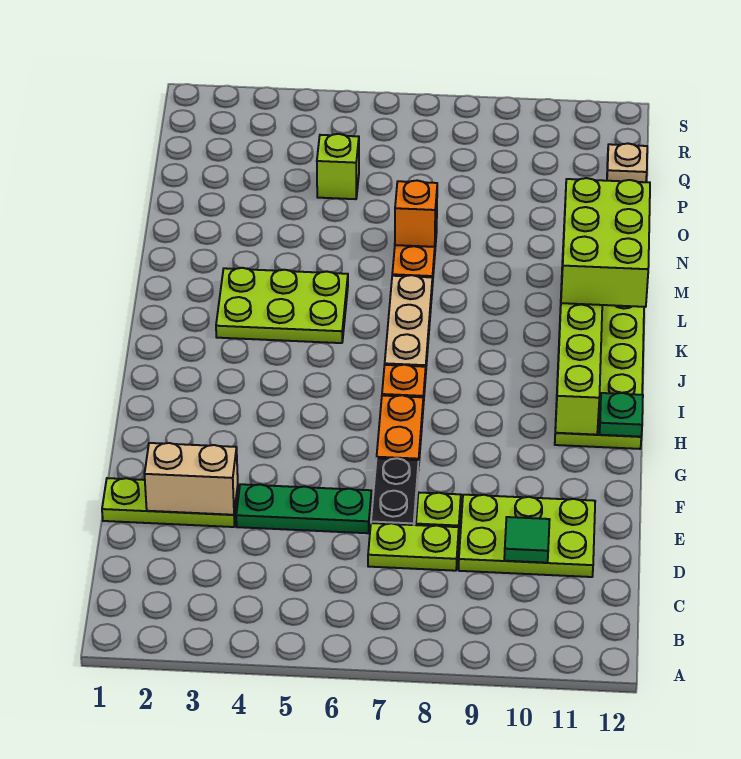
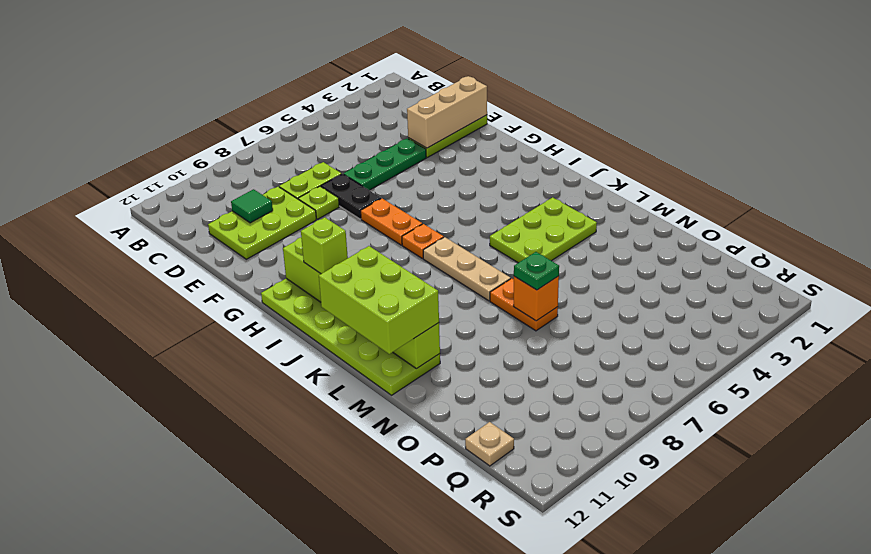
tan brick E2:E3 level 2 -> tan brick E1:E3 level 2
green plate H12 level 2 -> green plate N7 level 3
lime brick P5 level 1 -> lime brick I11 level 3

